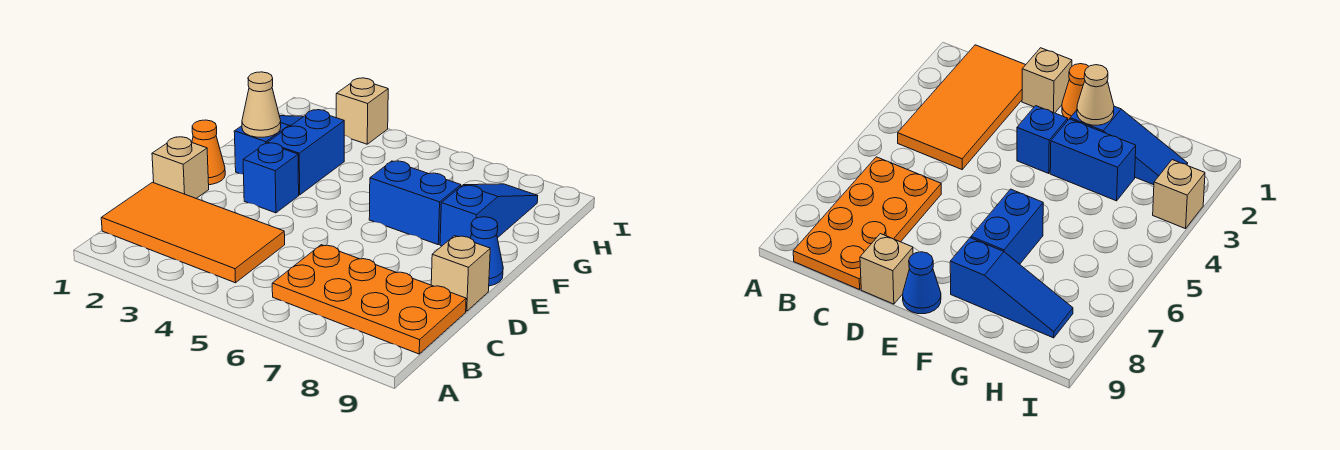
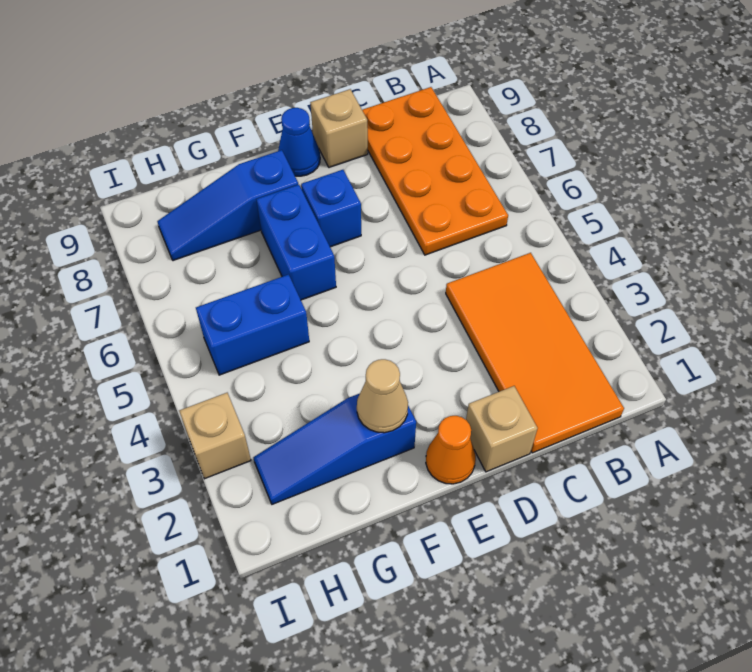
blue brick E3 level 1 -> blue brick E7 level 1
blue brick F3:G3 level 1 -> blue brick G5:H5 level 1

